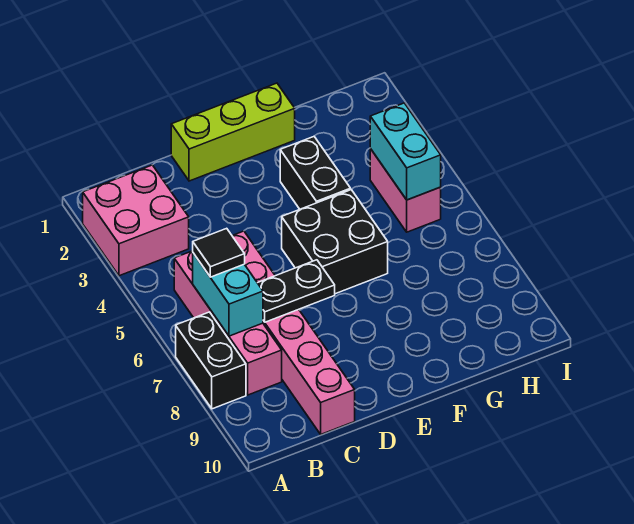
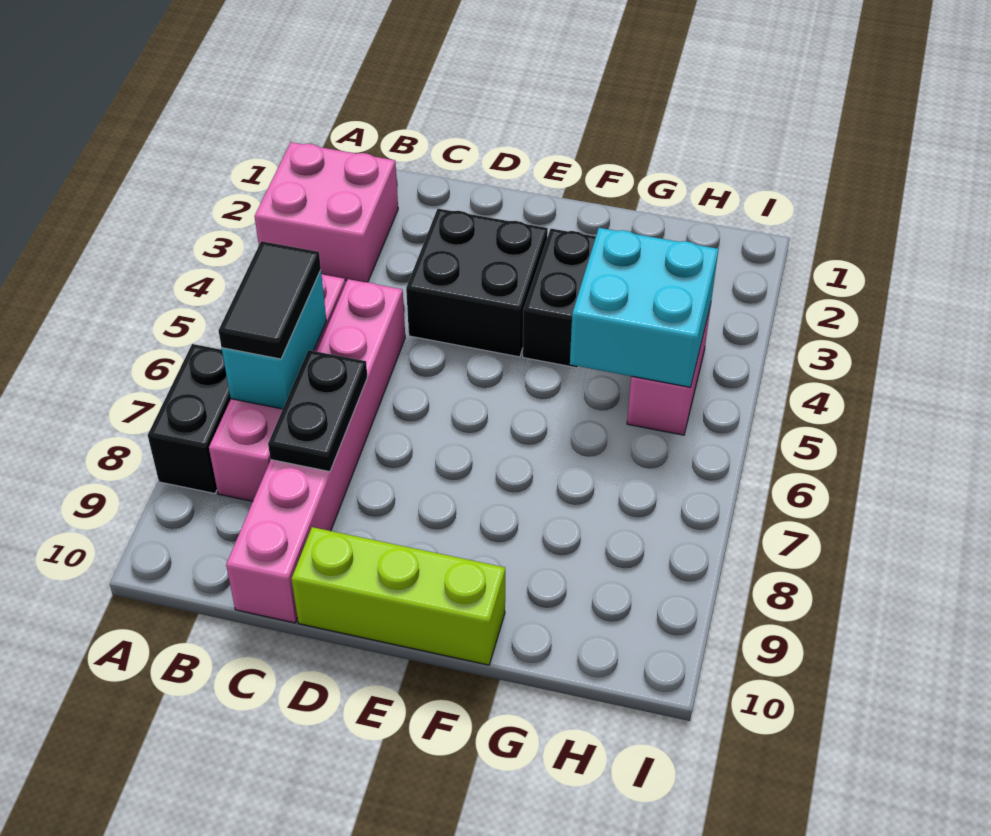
black tile B6 level 3 -> black tile B6:B7 level 3
black plate C7:D7 level 2 -> black plate C7:C8 level 2
lime brick D1:F1 level 1 -> lime brick D10:F10 level 1
black brick E5:F6 level 1 -> black brick D3:E4 level 1
cyan brick H4:H5 level 2 -> cyan brick G4:H5 level 2

